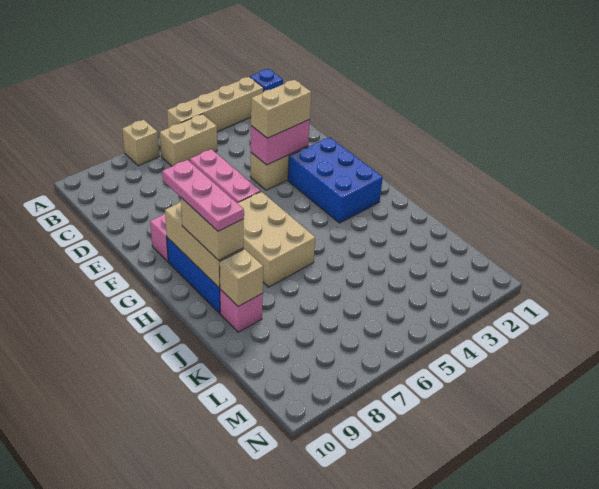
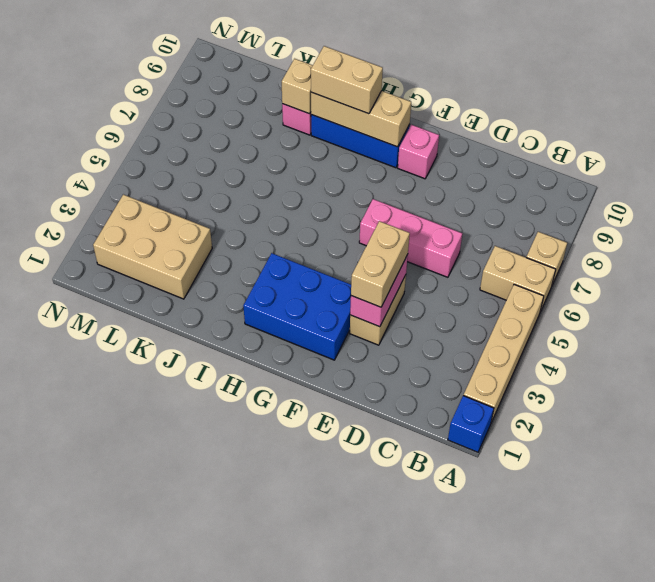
tan brick B5:B6 level 1 -> tan brick A6:B6 level 1
tan brick G6:I7 level 1 -> tan brick K2:M3 level 1
pink plate G9:I9 level 4 -> none

